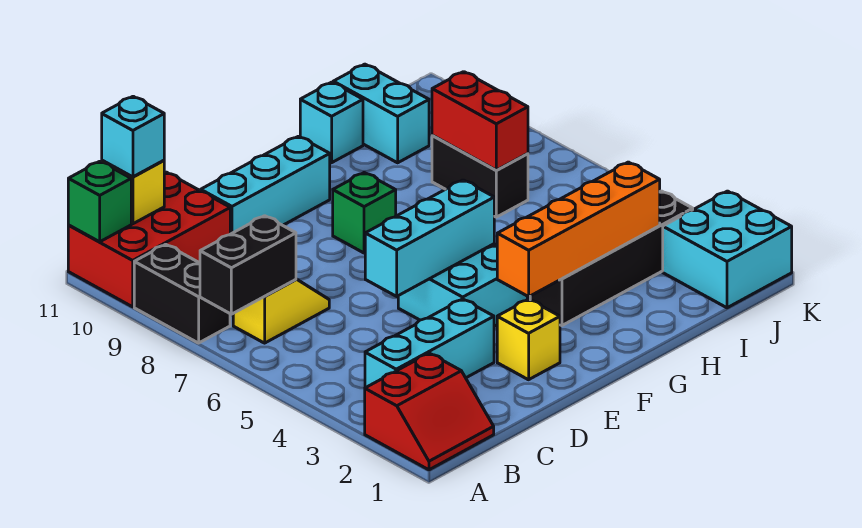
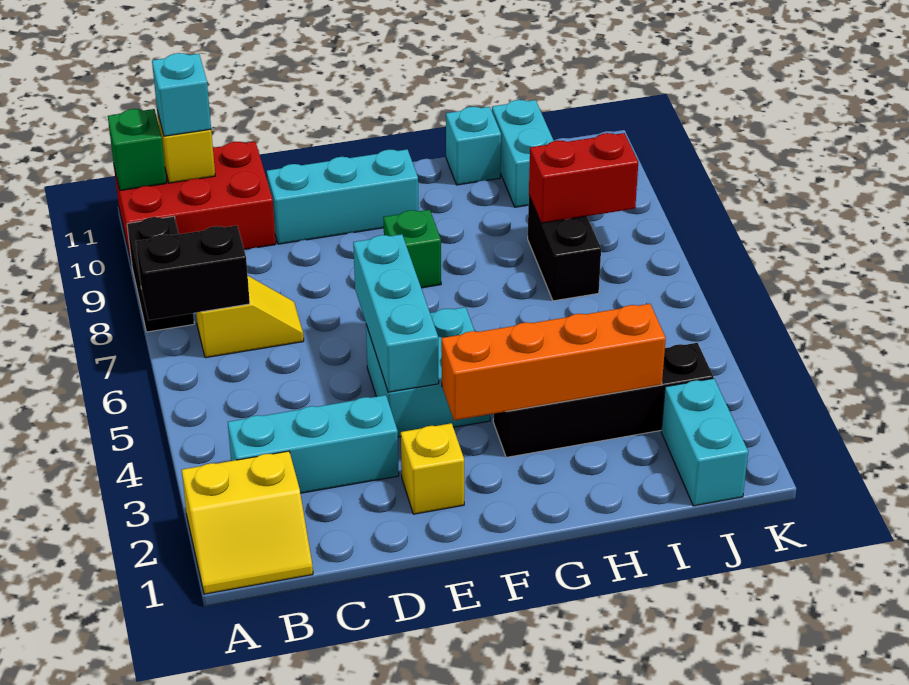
red slope A1:B2 level 1 top 2 -> yellow slope A1:B2 level 1 top 2
cyan brick D5:F5 level 2 -> cyan brick E4:E6 level 2
red brick I7:I8 level 2 -> red brick I8:J8 level 2
cyan brick J1:K2 level 1 -> cyan brick J1:J2 level 1

